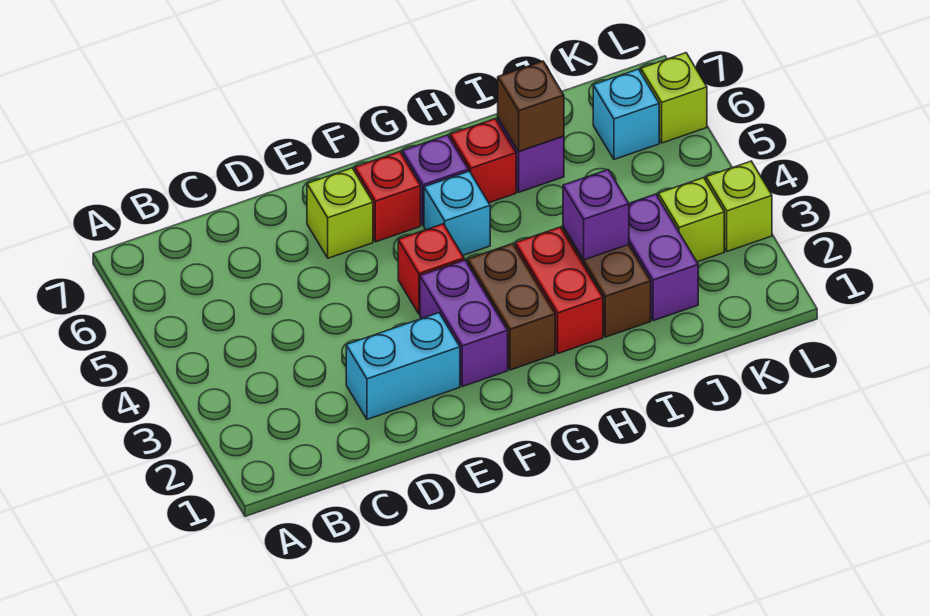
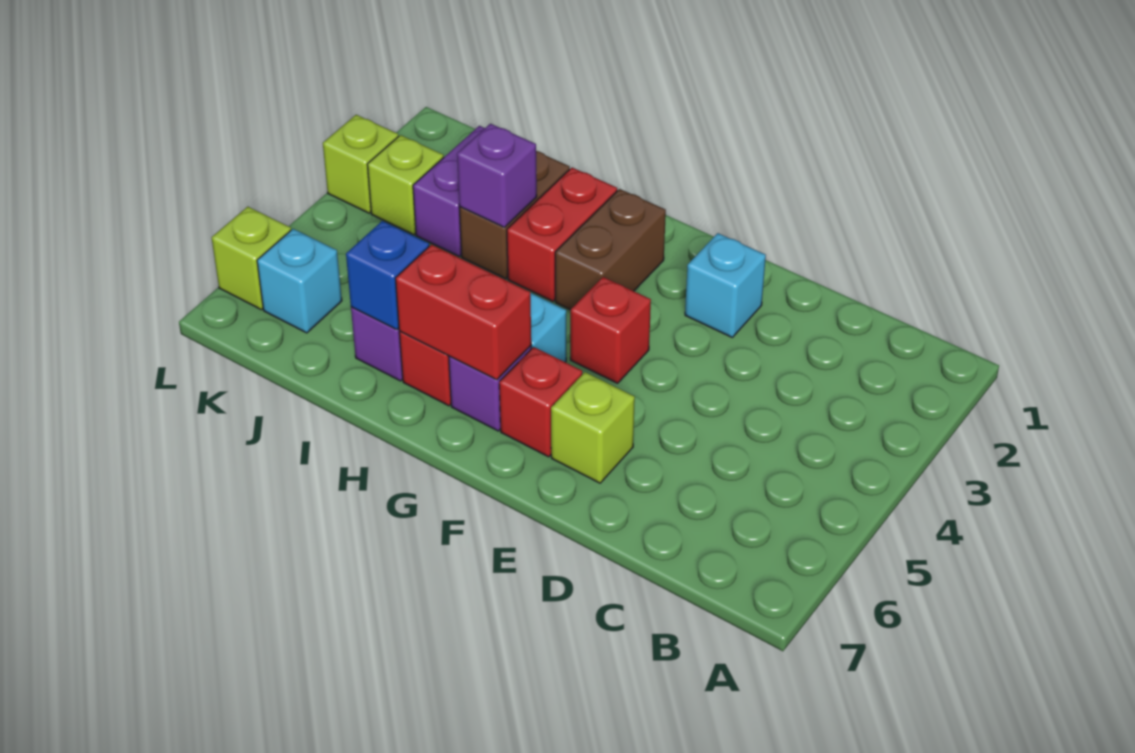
cyan brick D2:E2 level 1 -> cyan brick E2 level 1
purple brick F2:F3 level 1 -> none
none -> red brick G6:H6 level 2
brown brick I6 level 2 -> blue brick I6 level 2

